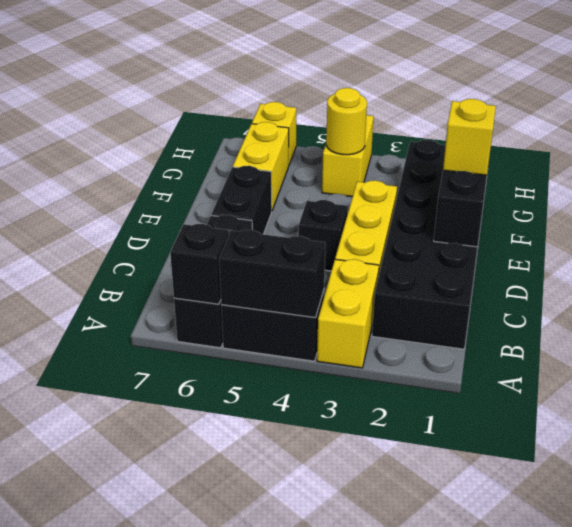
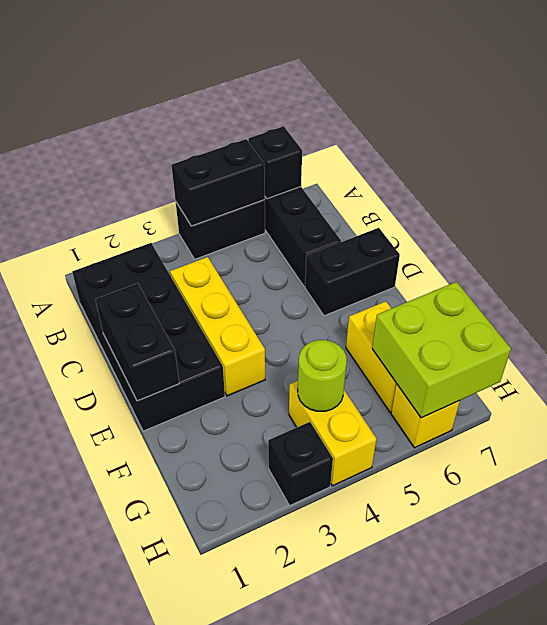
yellow brick A3:B3 level 1 -> none
black brick B1:G2 level 1 -> black brick B1:E2 level 1
black brick D4 level 1 -> black brick H3 level 1
black brick D6:E6 level 1 -> black brick D6:D7 level 1
yellow brick E1 level 3 -> none
yellow round brick G4 level 2 -> lime round brick G4 level 2
none -> lime brick G6:H7 level 2

